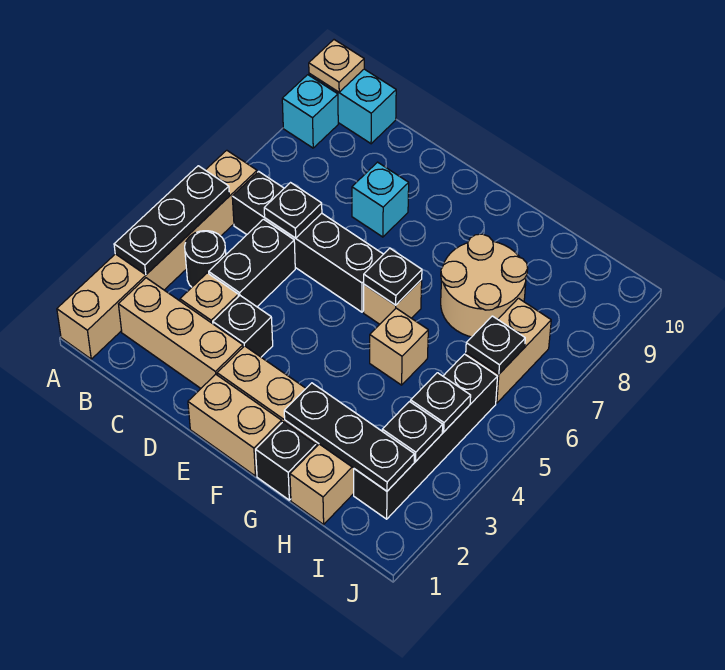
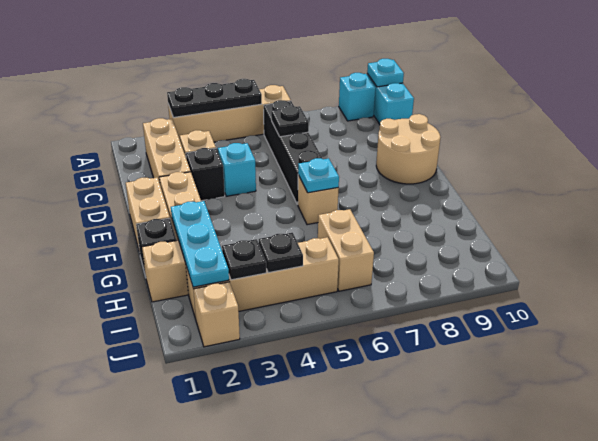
tan brick A1:A6 level 1 -> tan brick A3:A6 level 1
tan plate A10 level 2 -> cyan plate A10 level 2
black round brick B4 level 1 -> none
black brick C4:C5 level 1 -> none
cyan brick D8 level 1 -> cyan brick D4 level 1
black plate F6 level 2 -> cyan plate F6 level 2
black plate G2:I2 level 2 -> cyan plate G2:I2 level 2
tan brick G5 level 1 -> tan brick J2 level 1
tan round brick G7:H8 level 1 -> tan round brick D9:E10 level 1
black brick I2:I5 level 1 -> tan brick I2:I5 level 1
tan brick I6:I7 level 1 -> tan brick H6:I6 level 1
black plate I6 level 2 -> none

